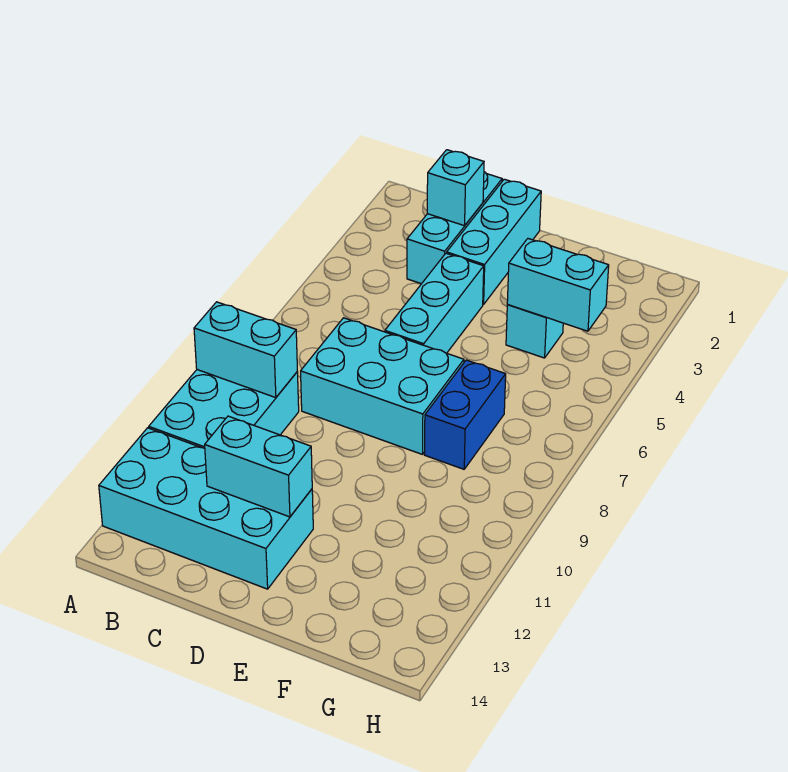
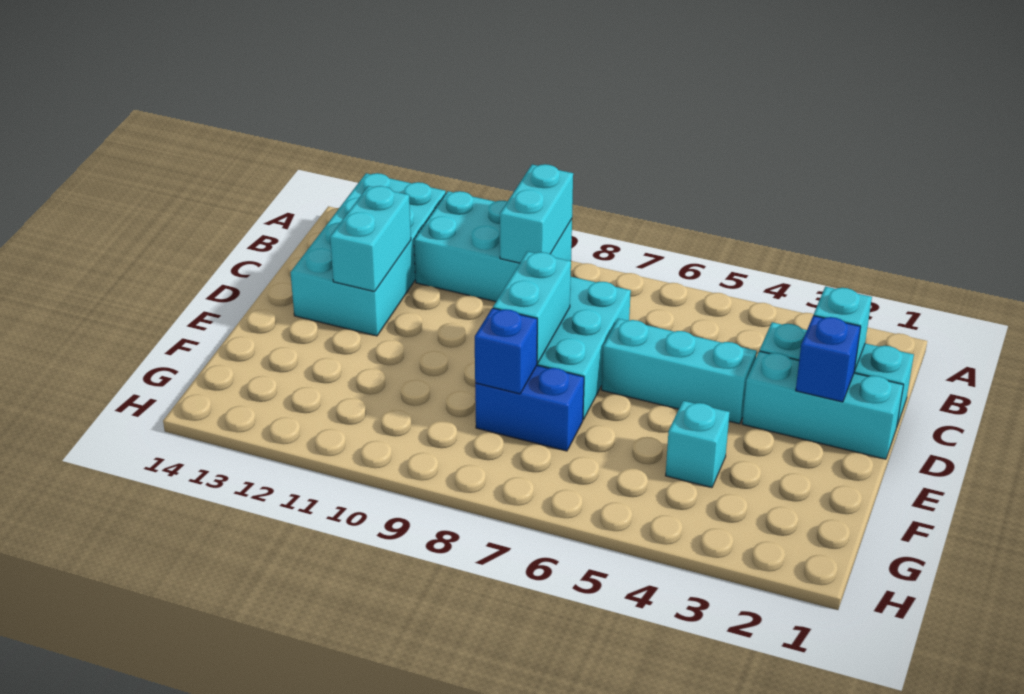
none -> blue brick D2 level 2
cyan brick F4:G4 level 2 -> cyan brick D8:E8 level 2
none -> blue brick F8 level 2

